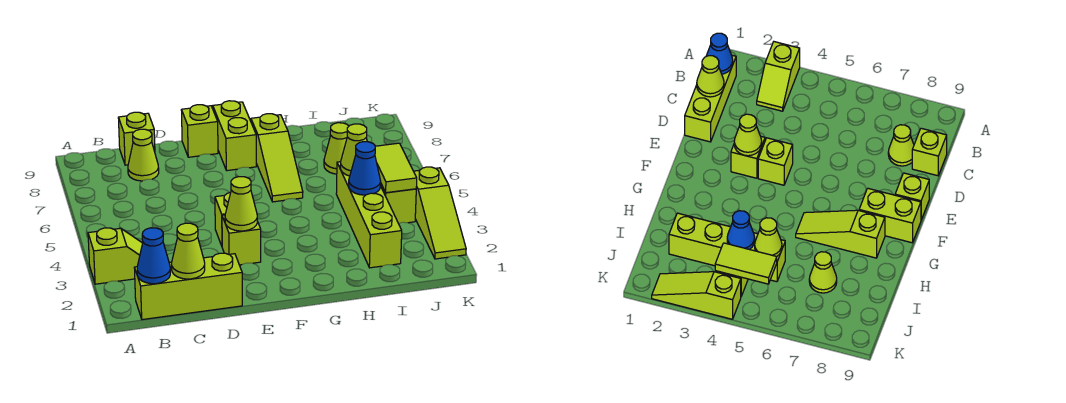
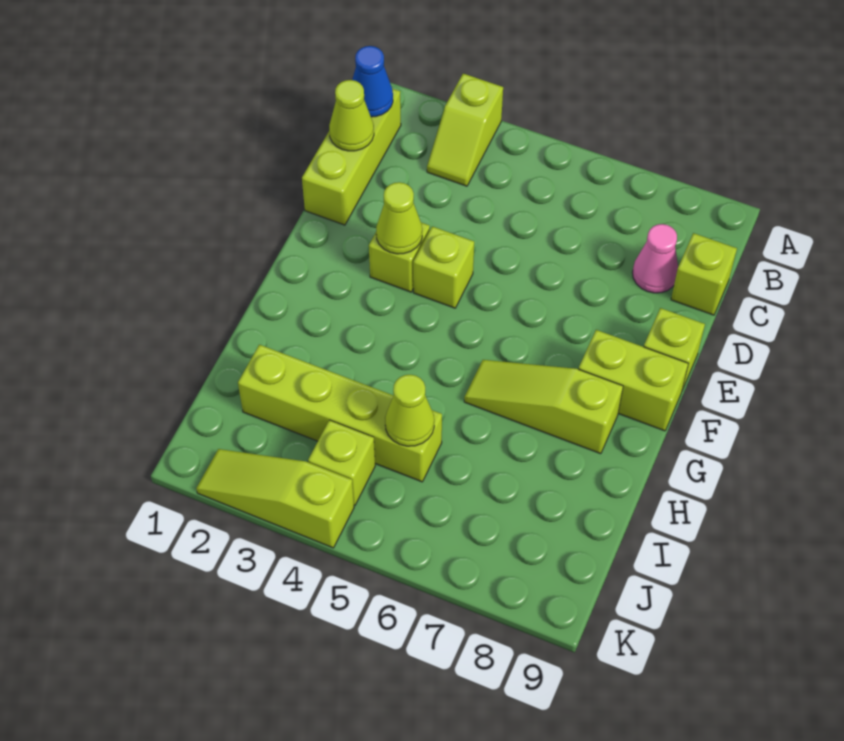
lime cone C8 level 1 -> pink cone C8 level 1
blue cone I4 level 2 -> none
lime cone I7 level 1 -> none
lime tile J4:J5 level 2 -> none

